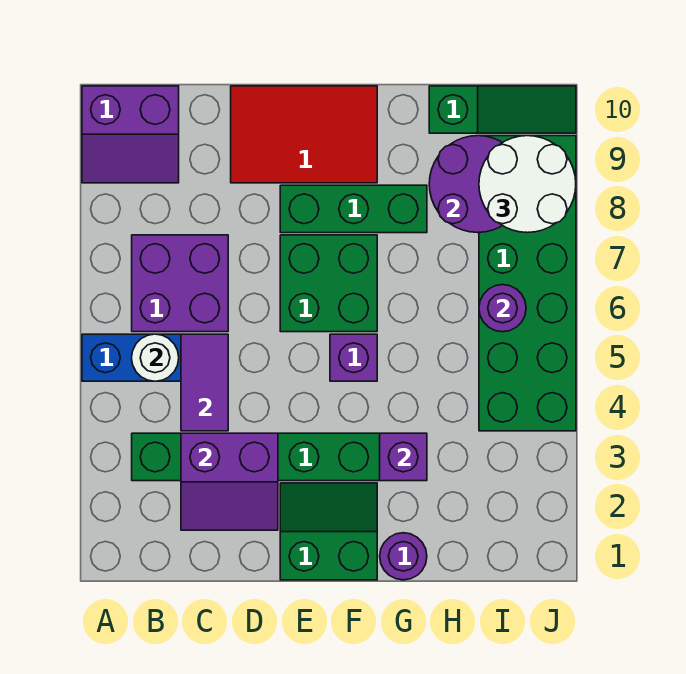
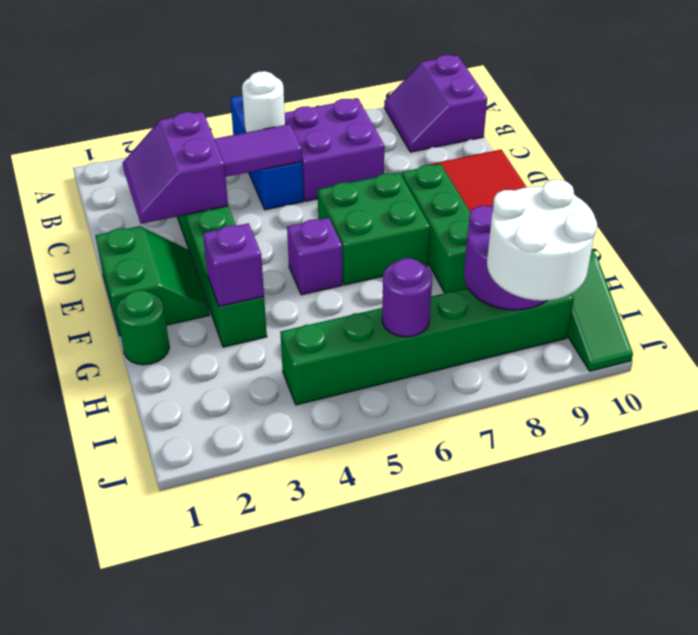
purple round brick G1 level 1 -> green round brick G1 level 1
green brick I4:J9 level 1 -> green brick I4:I9 level 1

